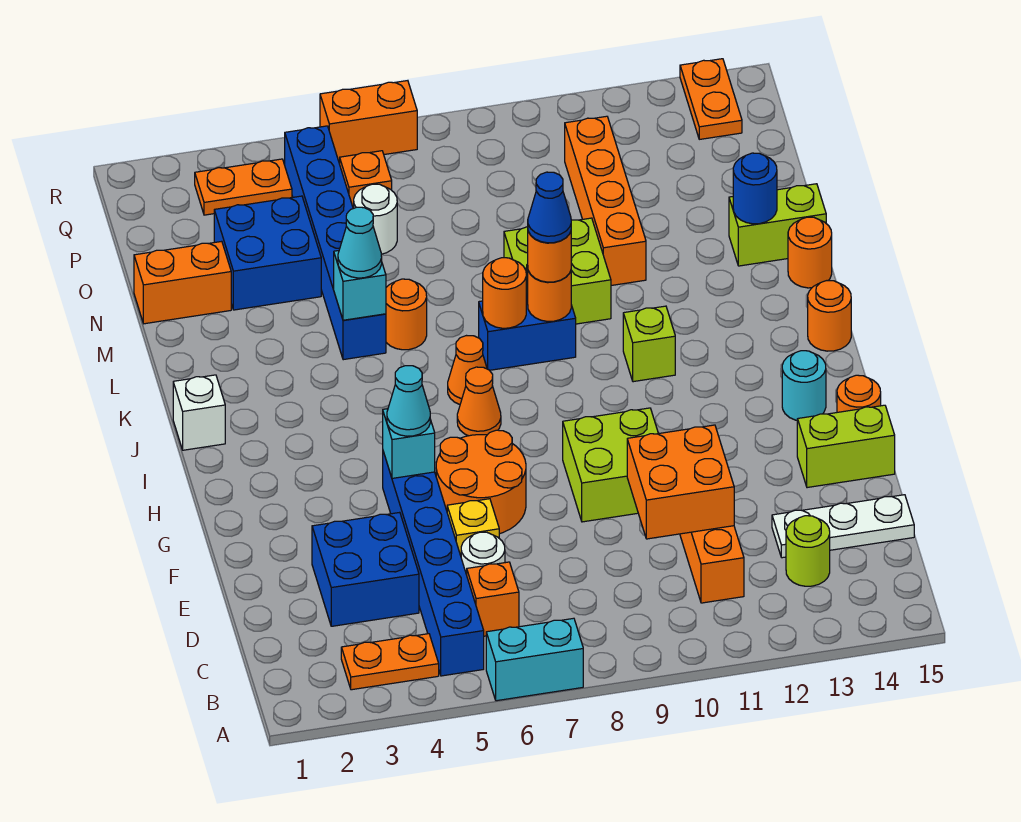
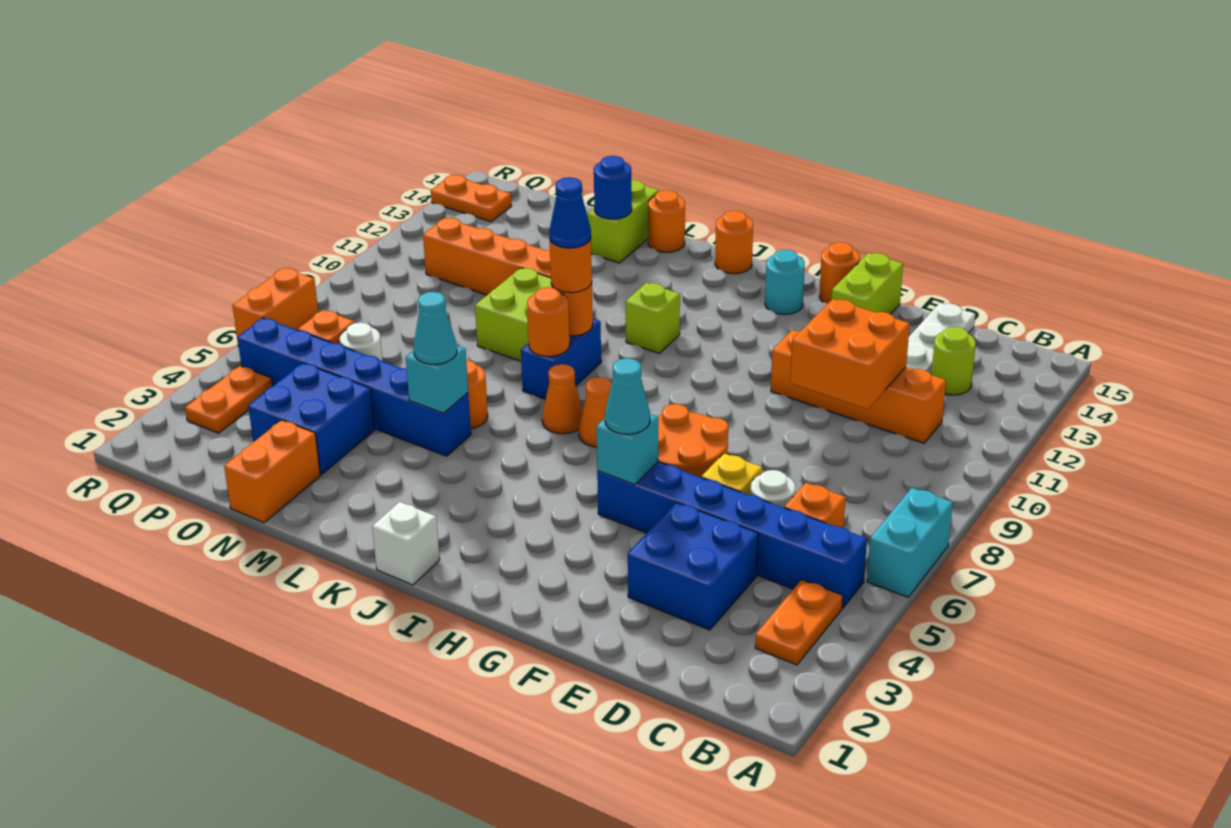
lime brick F9:G10 level 1 -> none

